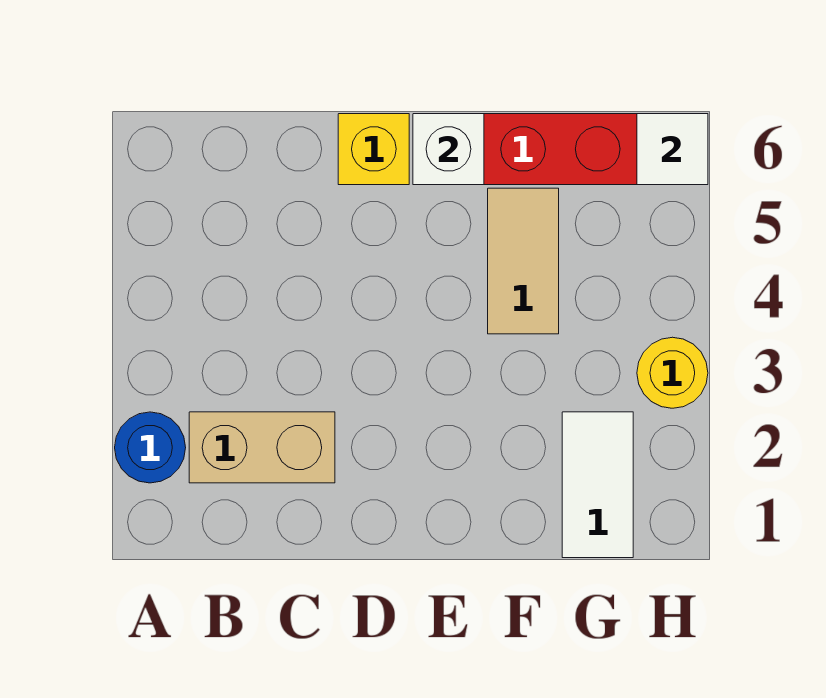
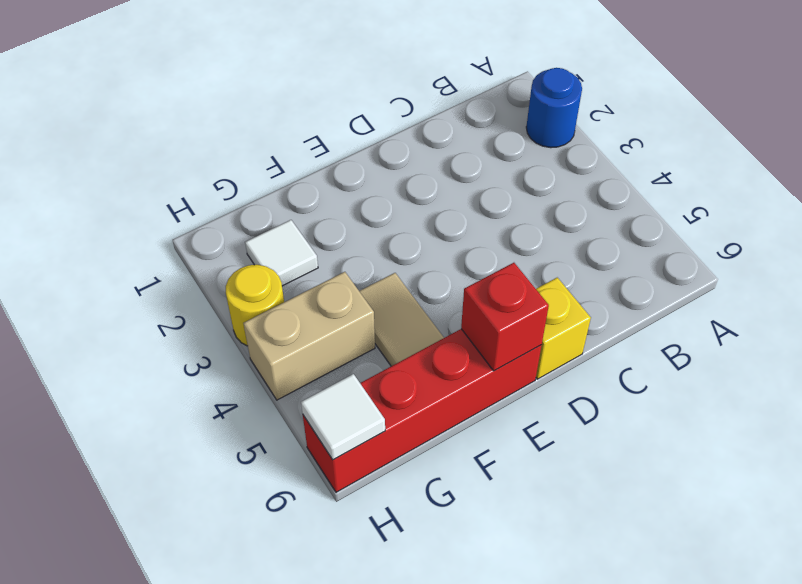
tan brick B2:C2 level 1 -> tan brick G4:H4 level 1
white brick E6 level 2 -> red brick E6 level 2
white tile G1:G2 level 1 -> white tile G2 level 1

